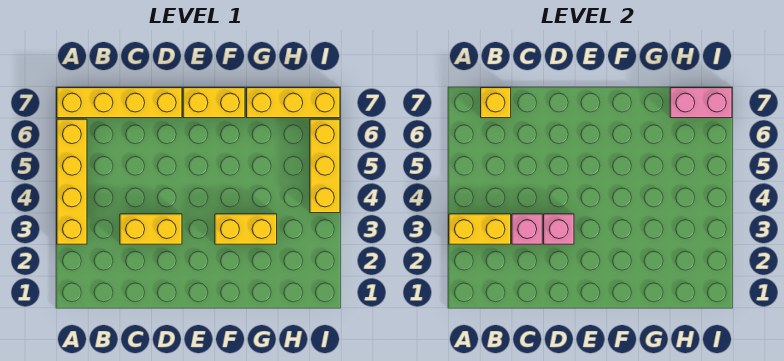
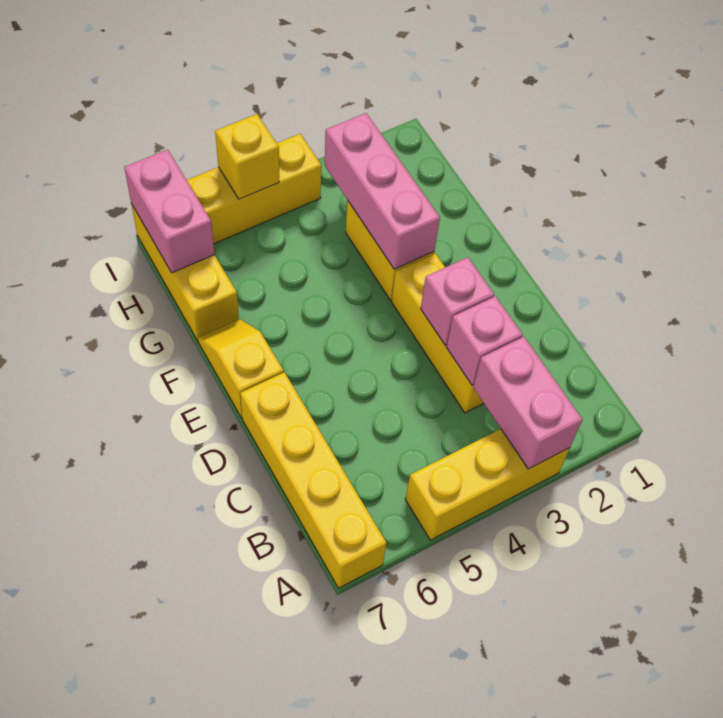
yellow brick A3:A6 level 1 -> yellow brick A3:A5 level 1
yellow brick A3:B3 level 2 -> pink brick A3:B3 level 2
yellow brick B7 level 2 -> yellow brick I5 level 2
yellow brick C3:D3 level 1 -> yellow brick C3:E3 level 1
yellow brick E7:F7 level 1 -> yellow slope E7:F7 level 1 top E
none -> pink brick F3:H3 level 2

